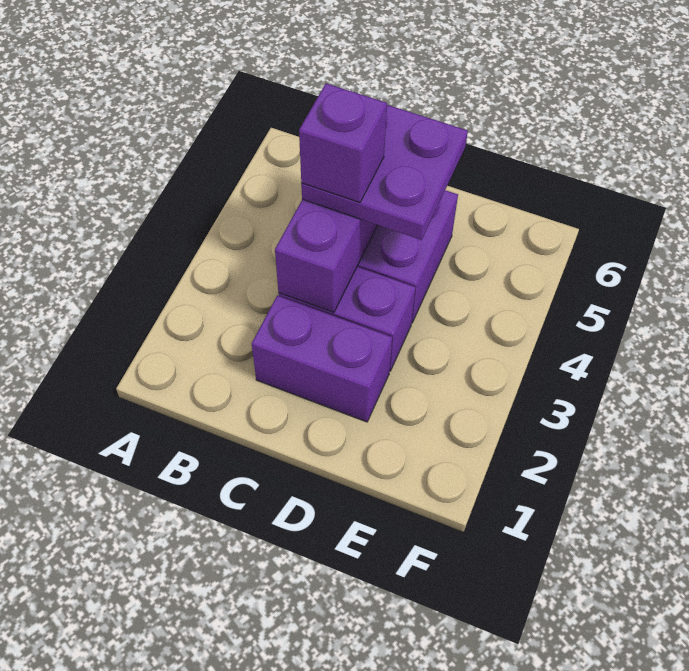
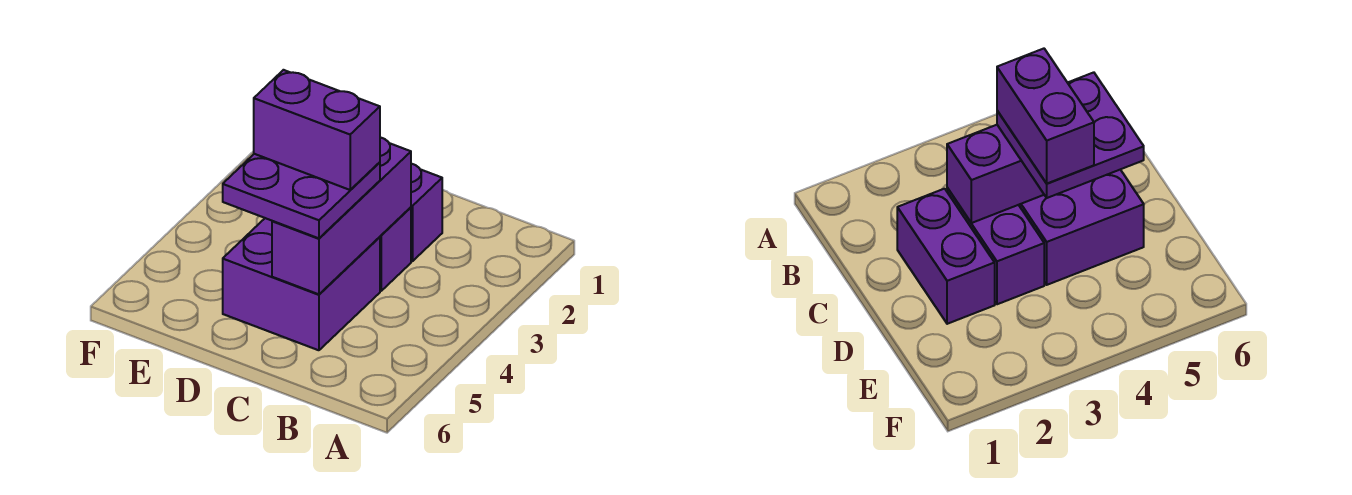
purple brick C4 level 4 -> purple brick C4:D4 level 4

